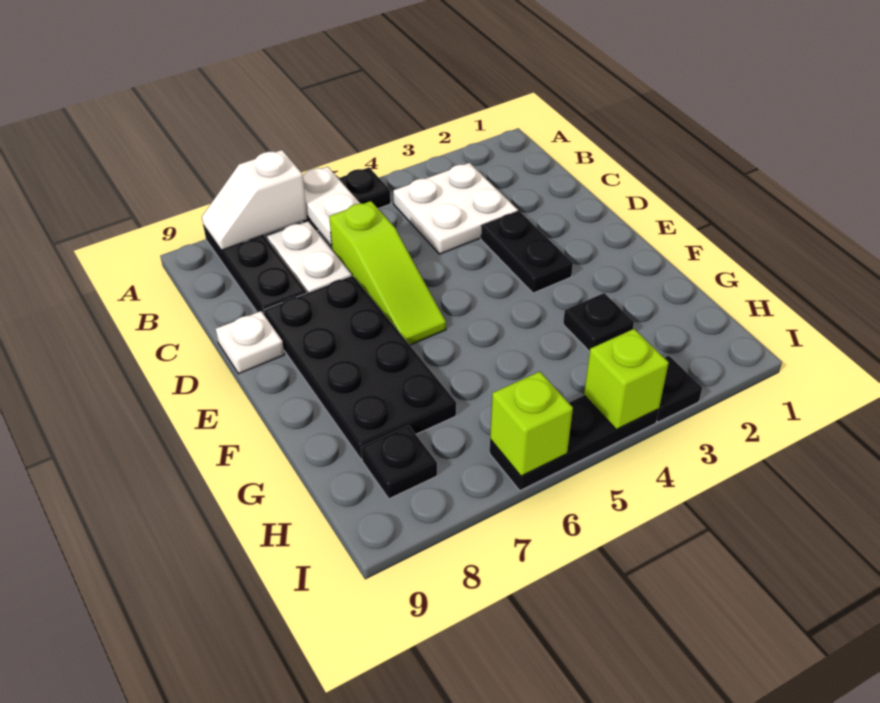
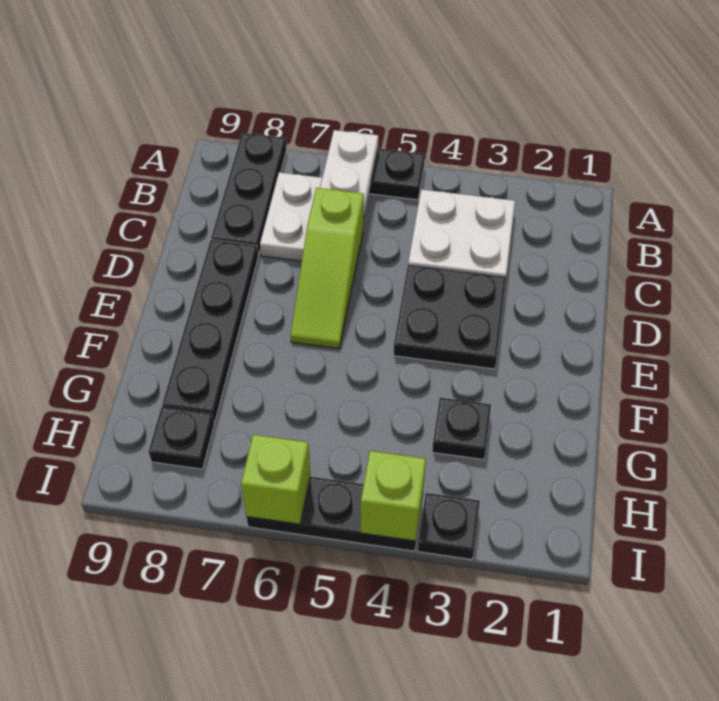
white slope A7:A8 level 2 top 7 -> none
black plate D3:E3 level 1 -> black plate D3:E4 level 1
black plate D7:G8 level 1 -> black plate D8:G8 level 1
white plate D9 level 1 -> none

